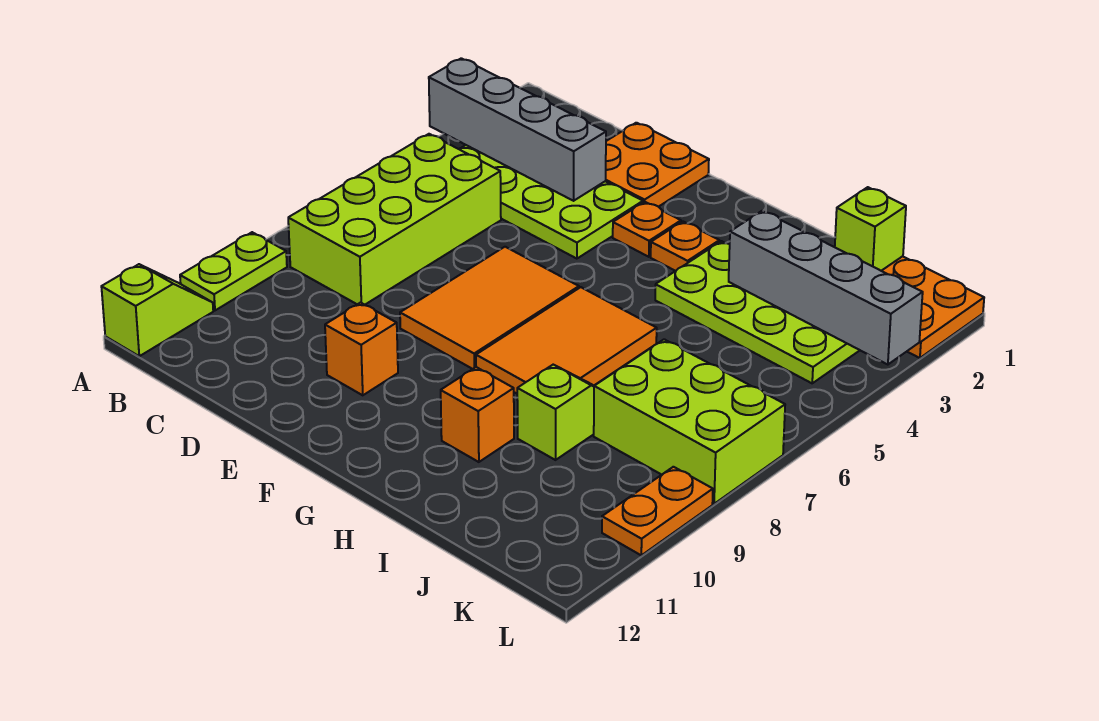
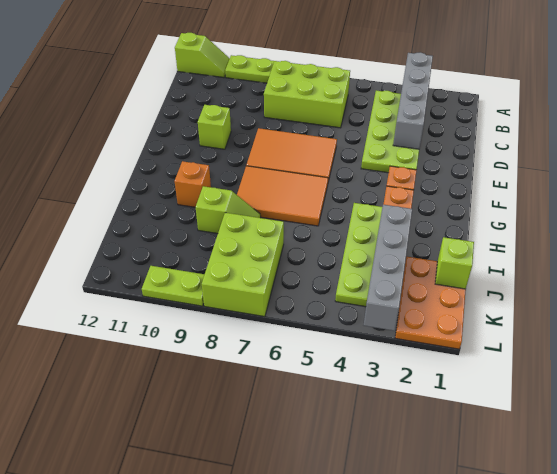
lime brick B5:C8 level 1 -> lime brick B6:C8 level 1
orange plate D1:E2 level 1 -> none
orange brick E10 level 1 -> lime brick E10 level 1
orange plate L9:L10 level 1 -> lime plate L9:L10 level 1

